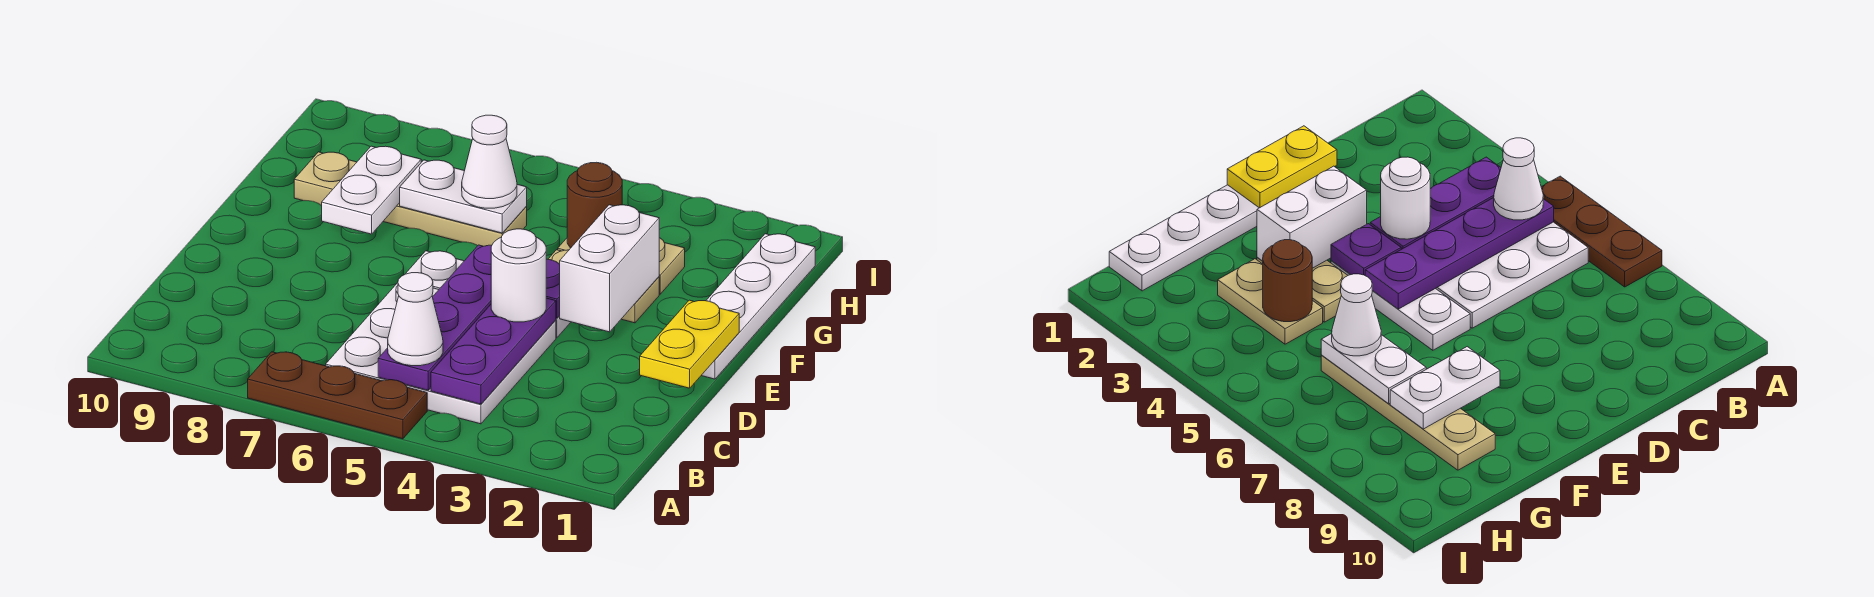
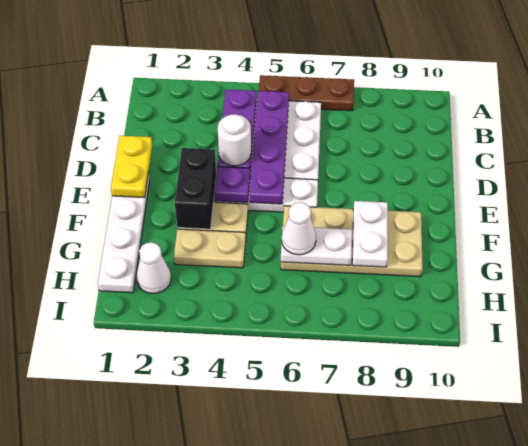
white cone B5 level 3 -> white cone H2 level 1
white brick E3:F3 level 2 -> black brick E3:F3 level 2
brown round brick G4 level 2 -> none
tan plate G6:G9 level 1 -> tan plate F6:G9 level 1

